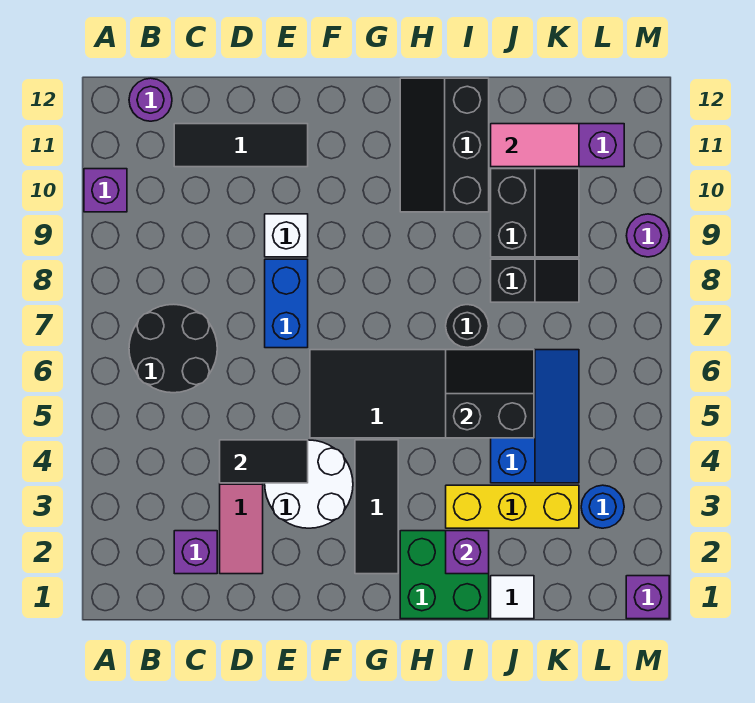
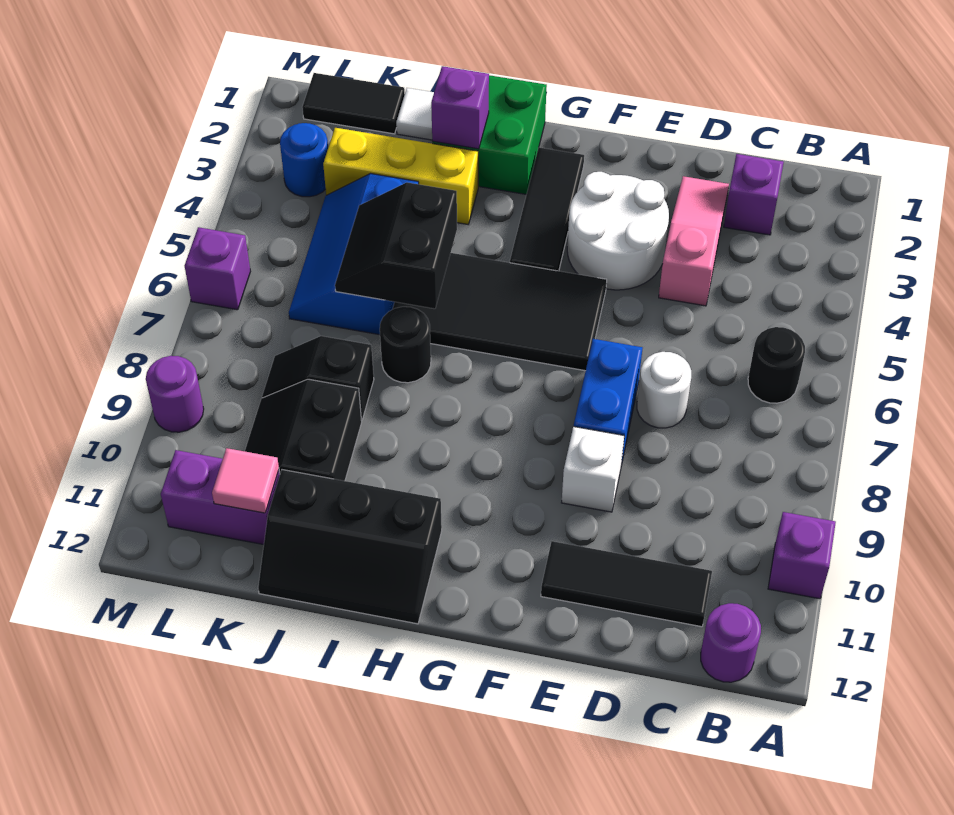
black round brick B6:C7 level 1 -> black round brick B6 level 1
black tile D4:E4 level 2 -> black tile K1:L1 level 1
none -> white round brick D7 level 1
black slope H10:I12 level 1 top I -> black slope H11:J12 level 1 top 11
black slope I5:J6 level 2 top 5 -> black slope I5:J6 level 2 top I
pink tile J11:K11 level 2 -> pink tile K11 level 2
purple brick M1 level 1 -> purple brick M6 level 1

